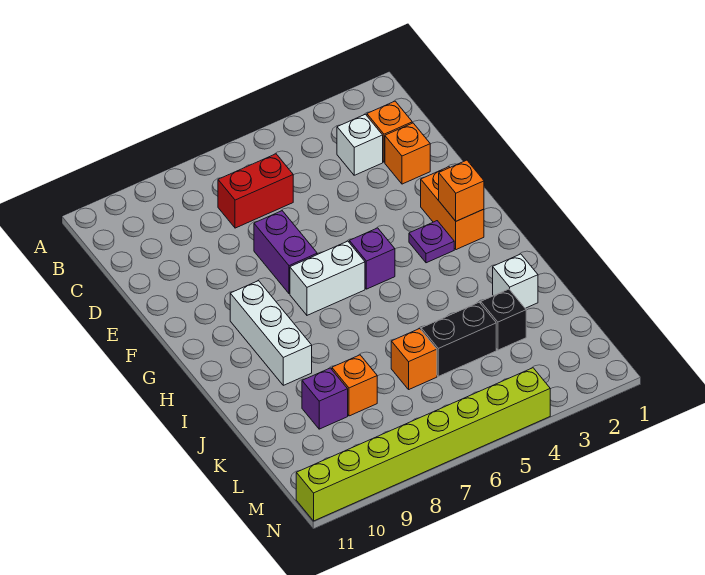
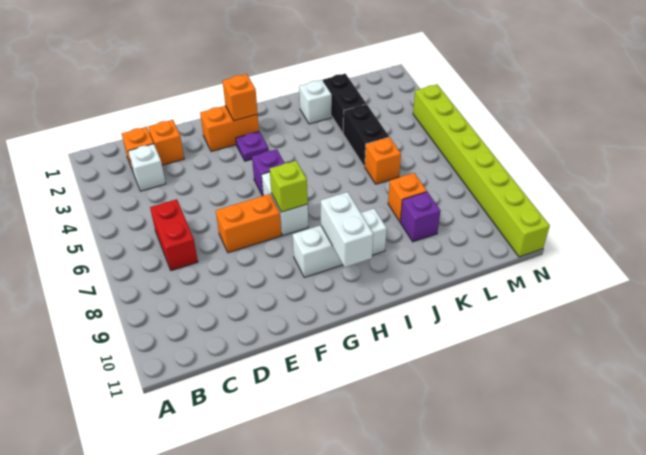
purple brick E7:F7 level 1 -> orange brick E7:F7 level 1
none -> lime brick G7 level 2
none -> white brick H9:H10 level 2
black brick K3 level 1 -> black brick K2:K3 level 1

